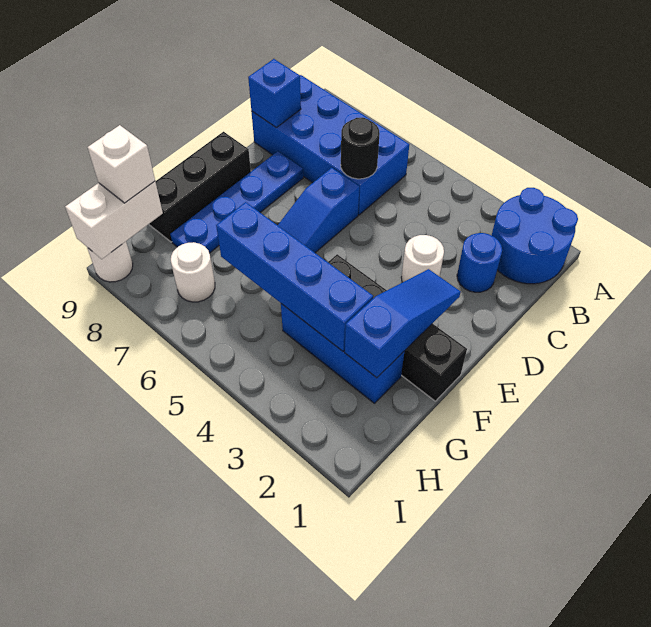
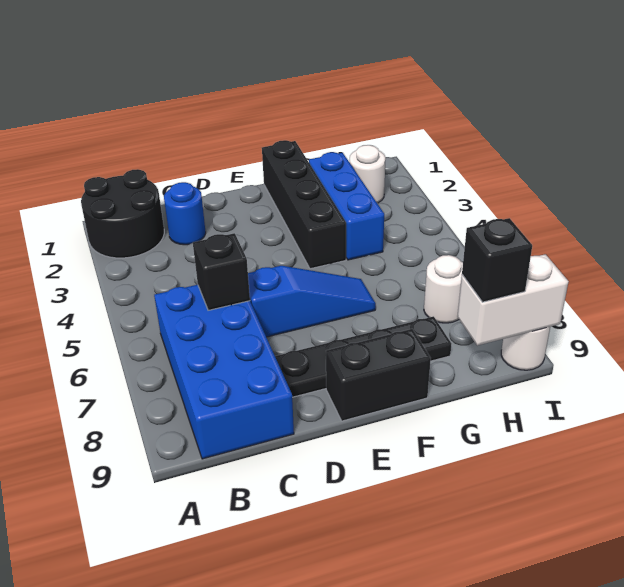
blue round brick A1:B2 level 1 -> black round brick A1:B2 level 1
black round brick C6 level 2 -> black brick C6 level 2
blue brick C9 level 2 -> none
white round brick D3 level 1 -> white round brick H2 level 1
blue plate D8:G8 level 1 -> black plate D8:G8 level 1
blue slope E2:G2 level 2 top G -> none
black brick E9:G9 level 1 -> black brick E9:F9 level 1
blue brick G3:G6 level 2 -> none
white brick H9 level 3 -> black brick H9 level 3

